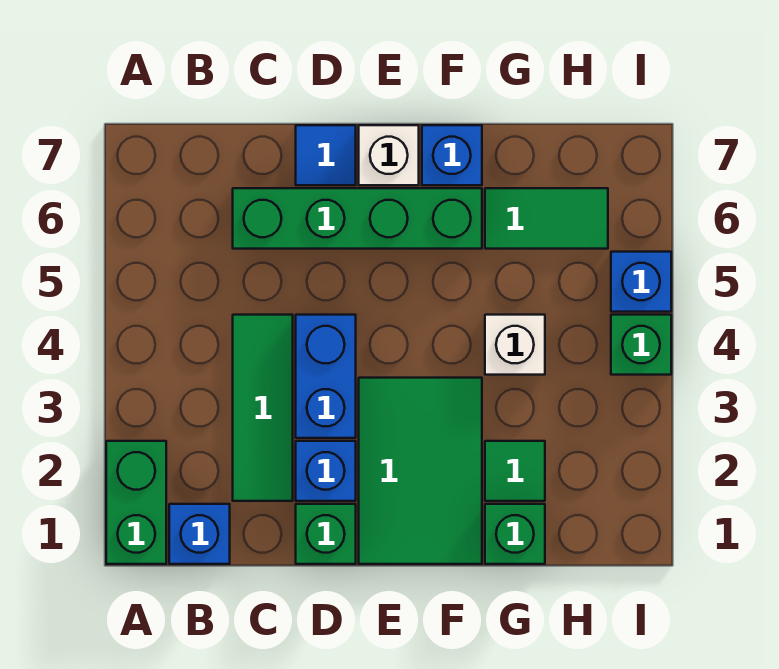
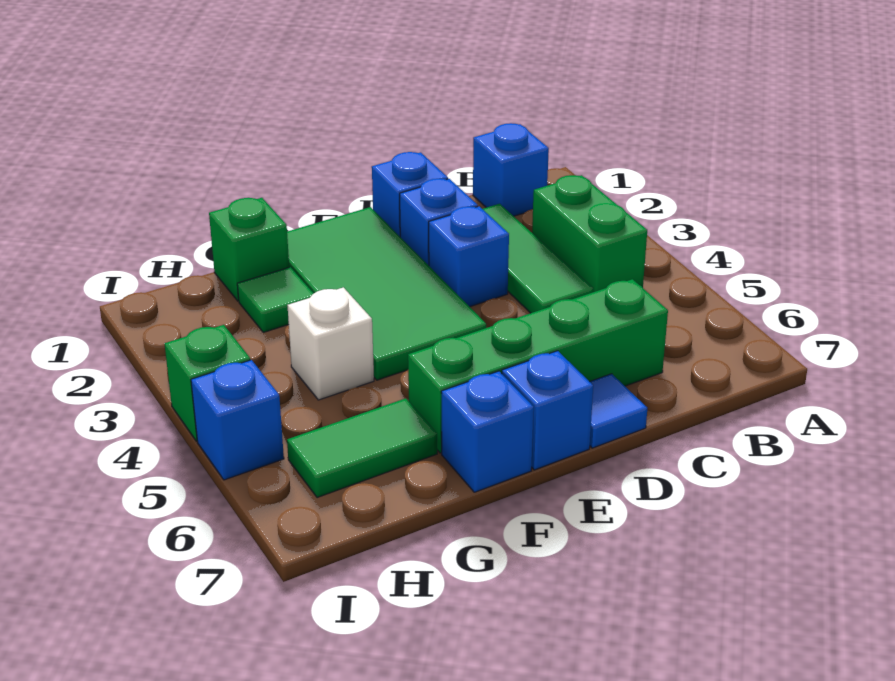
green brick A1:A2 level 1 -> green brick B3:B4 level 1
green brick D1 level 1 -> blue brick D1 level 1
blue brick D3:D4 level 1 -> blue brick D3 level 1
green tile E1:F3 level 1 -> green tile E1:F4 level 1
white brick E7 level 1 -> blue brick E7 level 1

